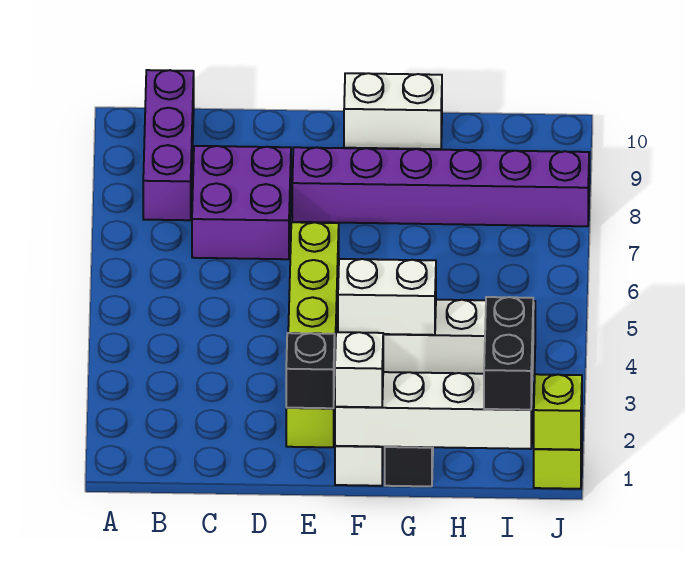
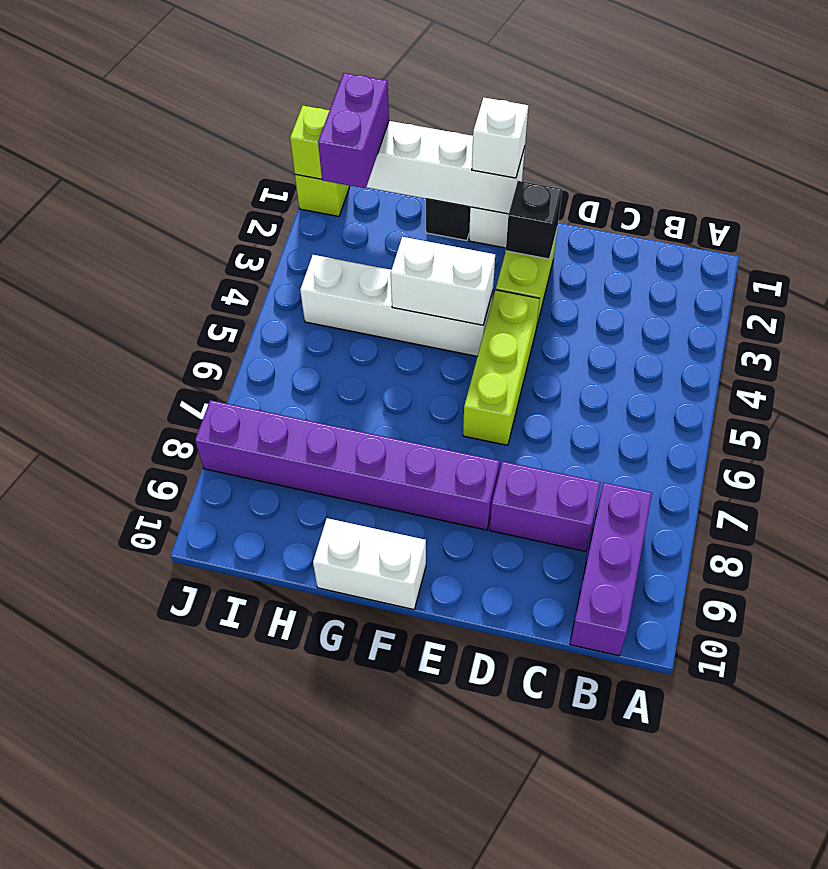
purple brick C7:D8 level 1 -> purple brick C8:D8 level 1
black brick I1:I2 level 3 -> purple brick I1:I2 level 3

